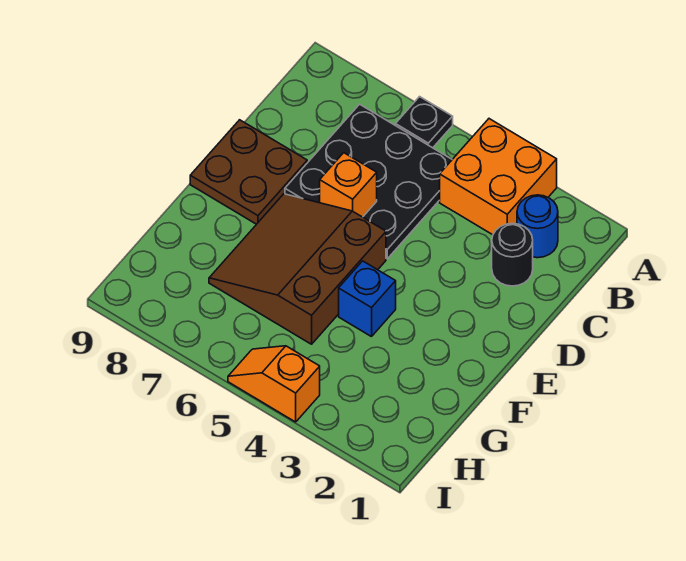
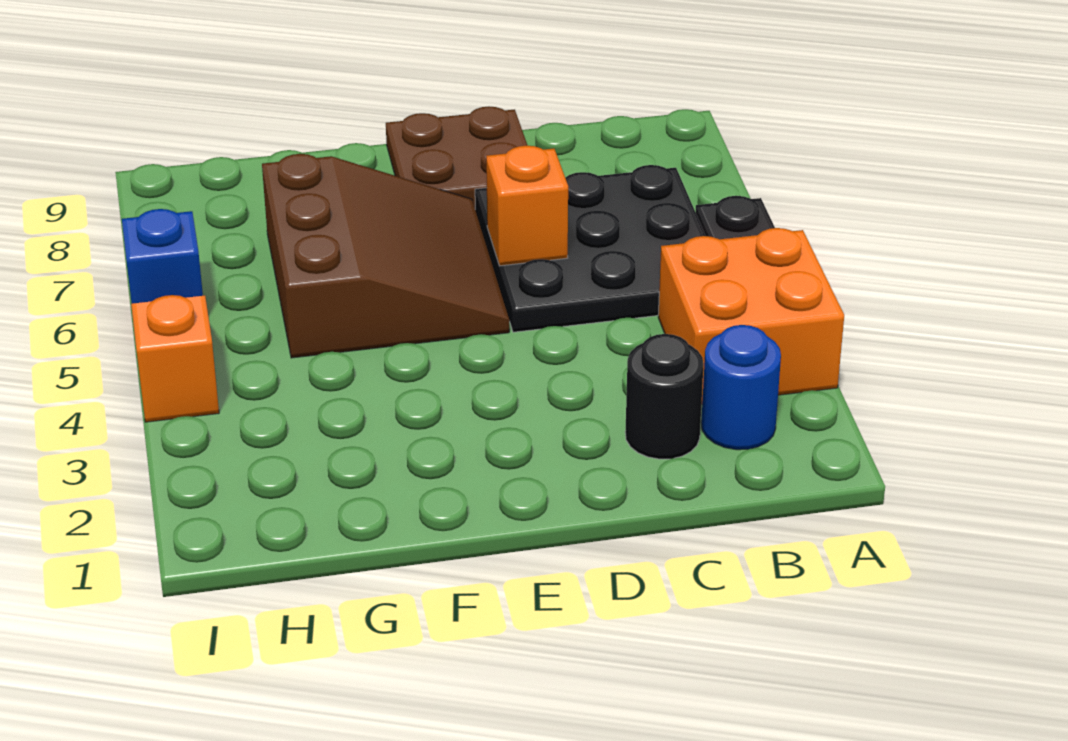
brown slope E5:G7 level 1 top 5 -> brown slope E5:G7 level 1 top G
blue brick F4 level 1 -> blue brick I6 level 1

